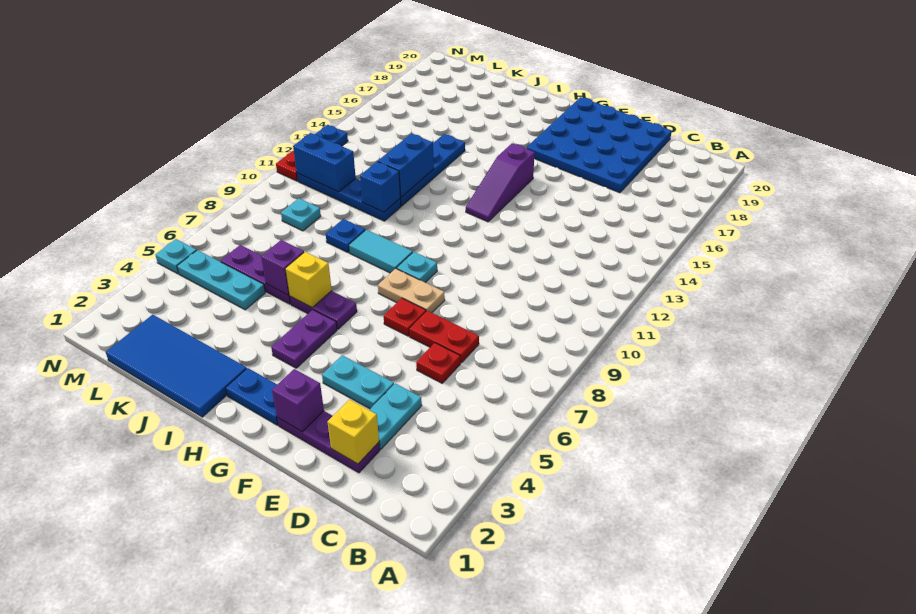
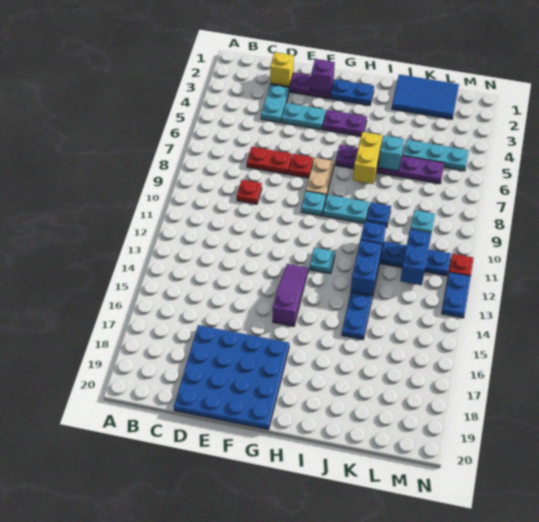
red plate D6 level 1 -> red plate D9 level 1
tan plate F8:G8 level 1 -> tan plate G7:G8 level 1
purple plate H4:H5 level 1 -> purple plate G4:H4 level 1
cyan tile H9:I9 level 1 -> cyan plate H9:I9 level 1
blue tile I1:L2 level 1 -> blue tile J1:L2 level 1
yellow brick I6 level 2 -> yellow brick I6:I7 level 2
purple brick J6 level 2 -> cyan brick J6 level 2
blue brick L11:M11 level 2 -> blue brick L11:L12 level 2
cyan plate N5 level 1 -> cyan plate H12 level 1

